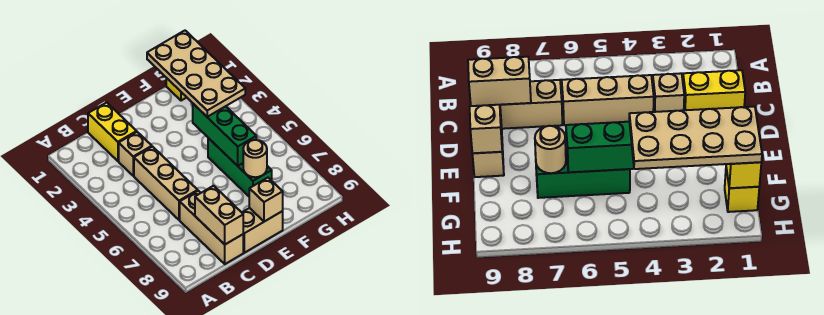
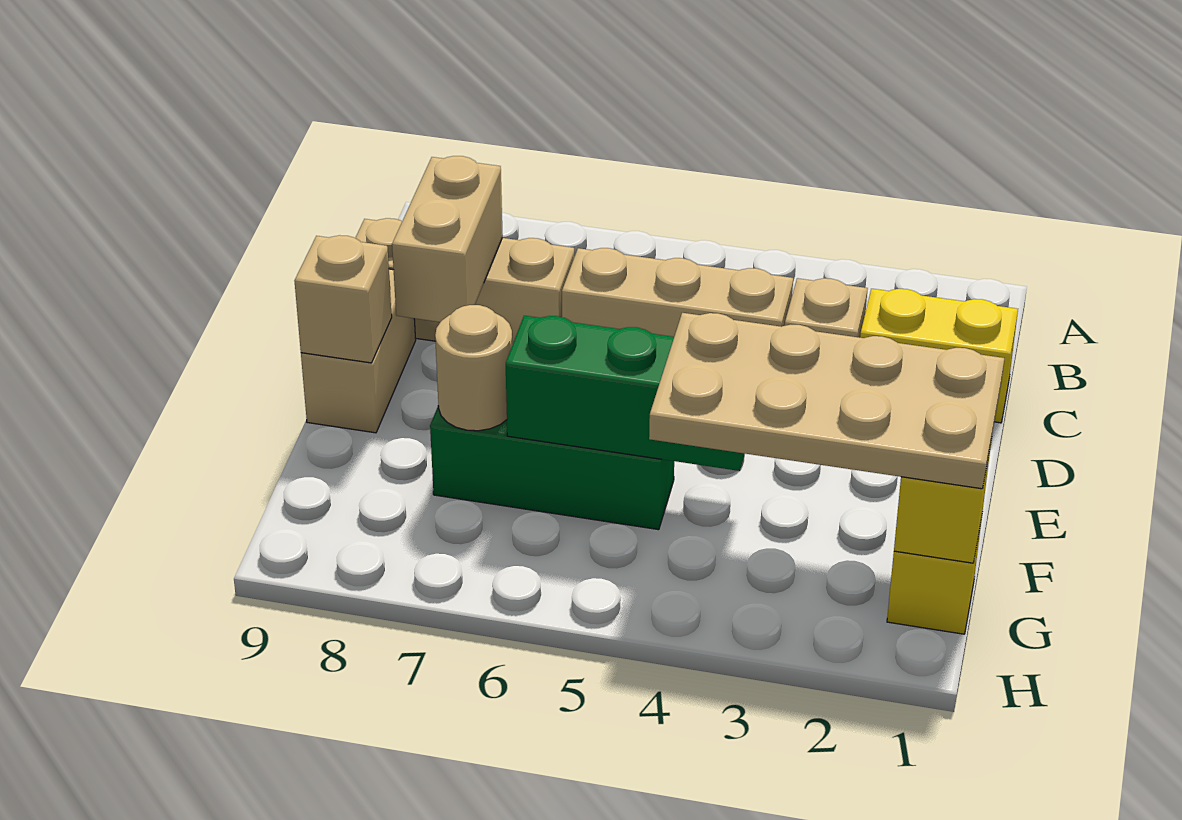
tan brick C8:C9 level 2 -> tan brick C8:D8 level 2

